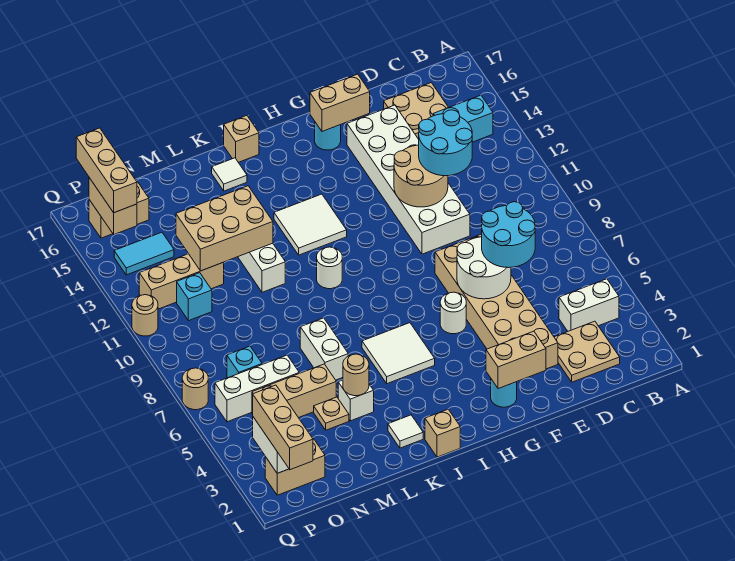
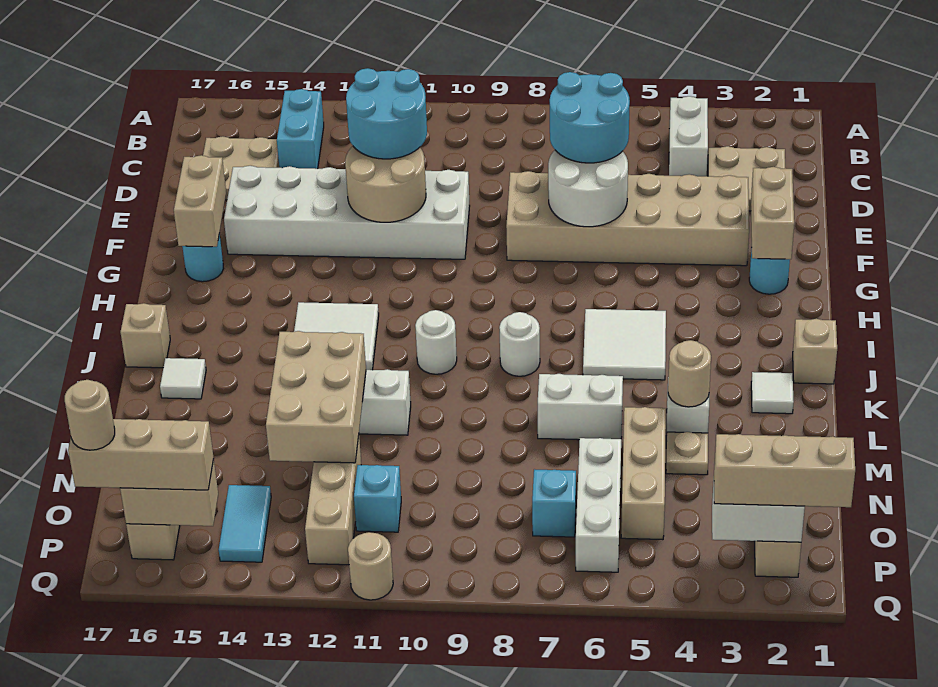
white round brick G6 level 1 -> white round brick J8 level 1
tan round brick Q7 level 1 -> tan round brick P17 level 4

